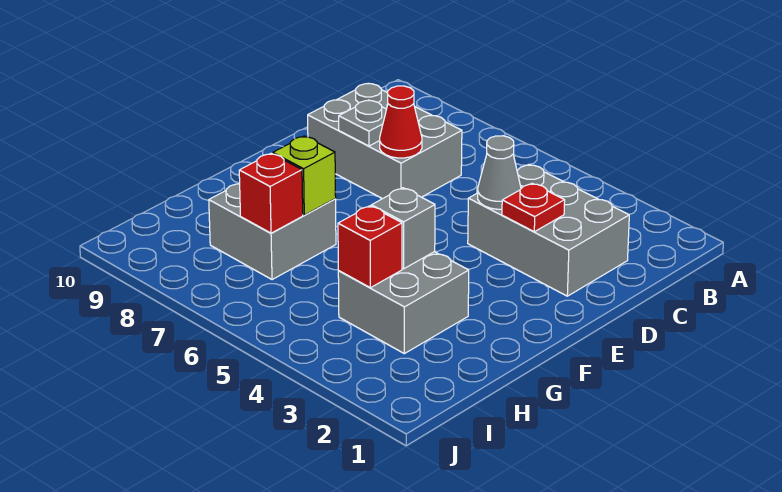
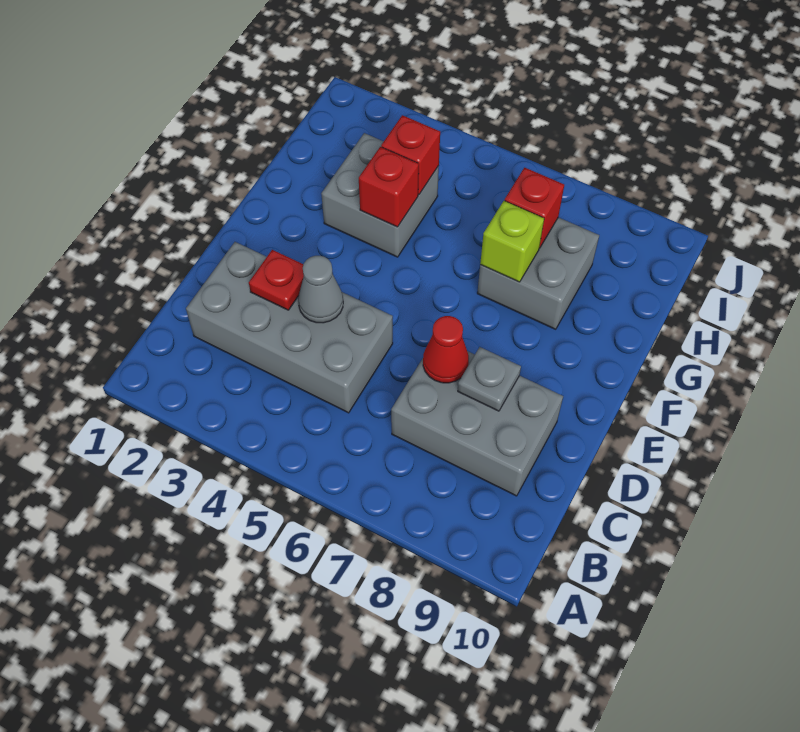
grey brick C2:D4 level 1 -> grey brick C2:D5 level 1
grey brick G4 level 2 -> red brick G4 level 2

